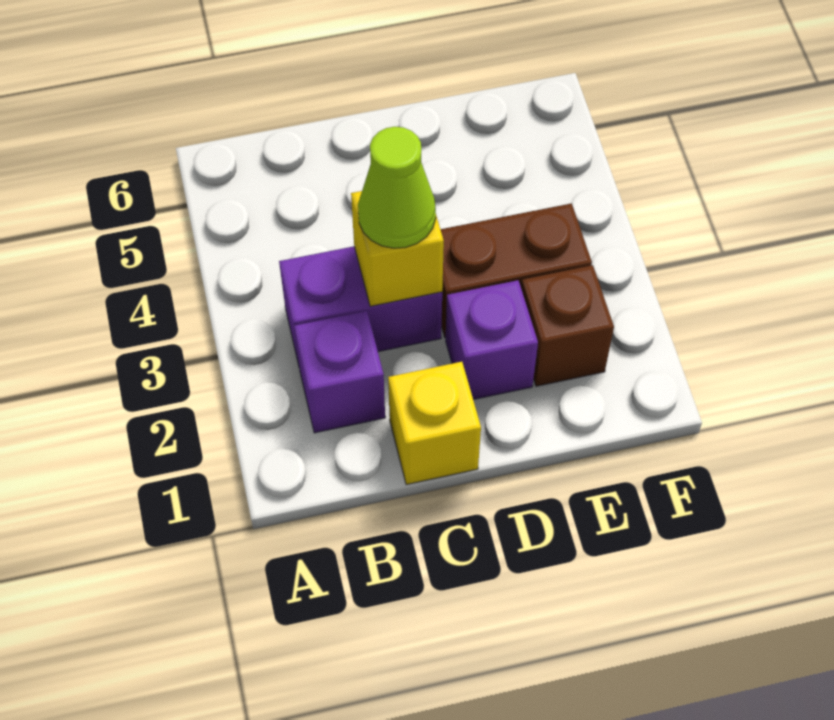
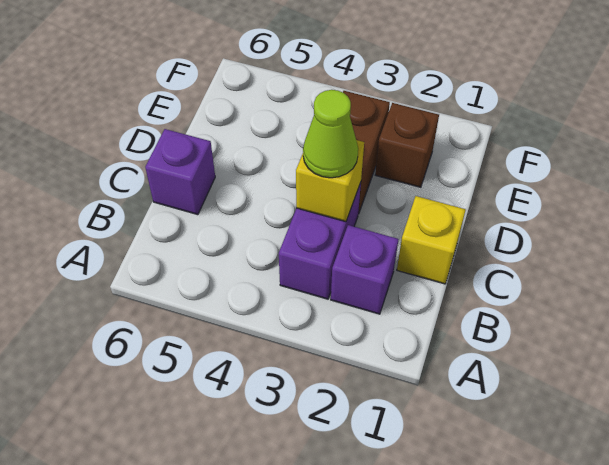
purple brick D2 level 1 -> purple brick C6 level 1

